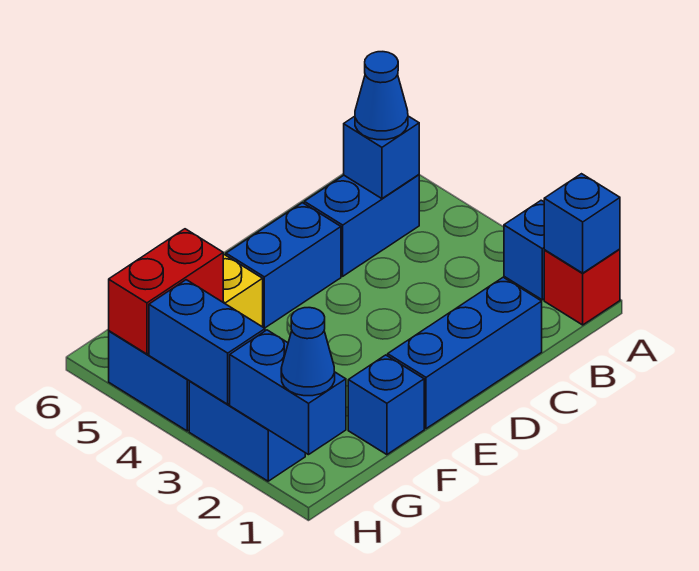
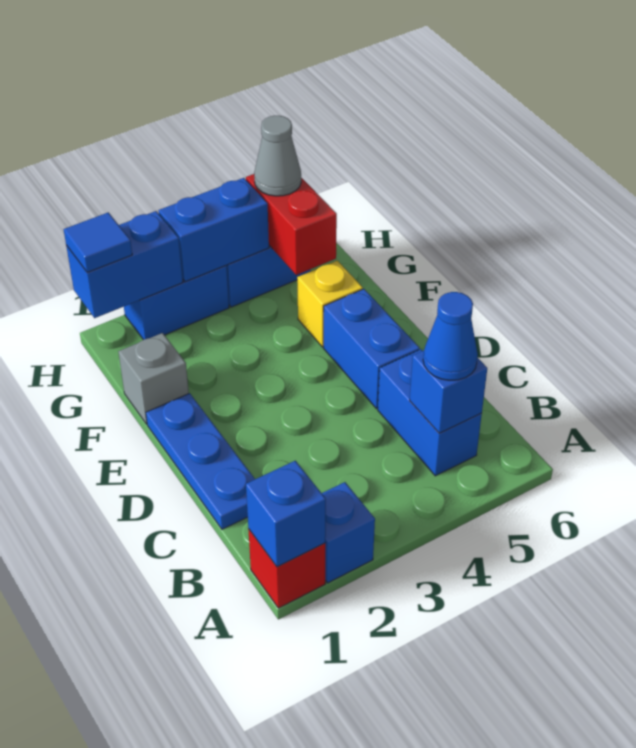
blue brick C1:E1 level 1 -> blue plate C1:E1 level 1
blue brick F1 level 1 -> grey brick F1 level 1
blue cone H1 level 3 -> blue tile H1 level 3
none -> grey cone H5 level 3

